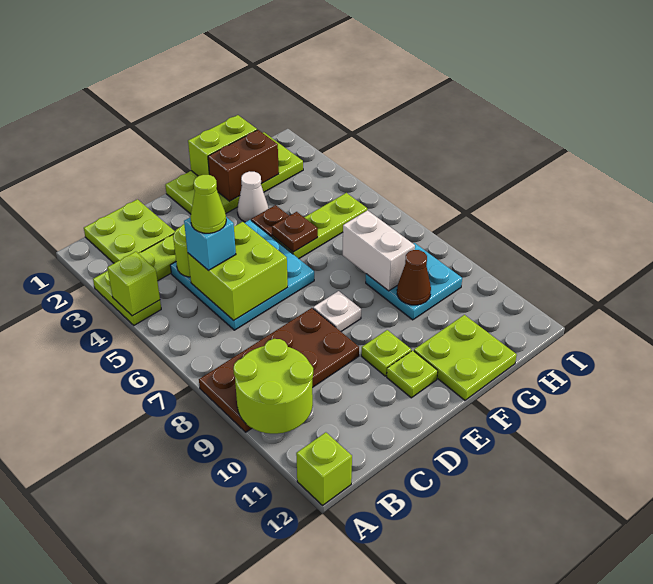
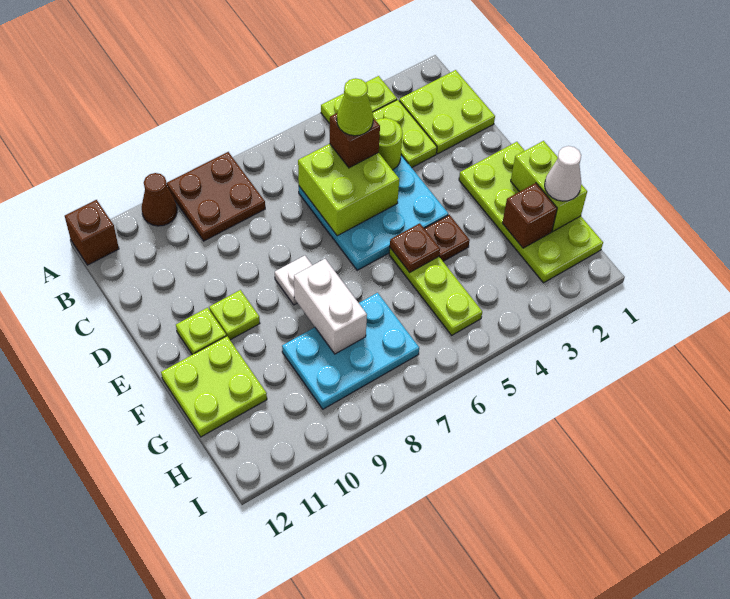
lime brick A4 level 2 -> none
brown plate A8:D9 level 1 -> brown plate A8:B9 level 1
lime round brick A9:B10 level 2 -> none
lime brick A12 level 1 -> brown brick A12 level 1
cyan brick C5 level 3 -> brown brick C5 level 3
brown brick F2:G2 level 2 -> brown brick G2 level 2
white cone F3 level 1 -> white cone G1 level 3
white brick G7:G8 level 2 -> white brick F8:G8 level 2
cyan plate G8:H9 level 1 -> cyan plate G7:H9 level 1
brown cone G9 level 2 -> brown cone A10 level 1

